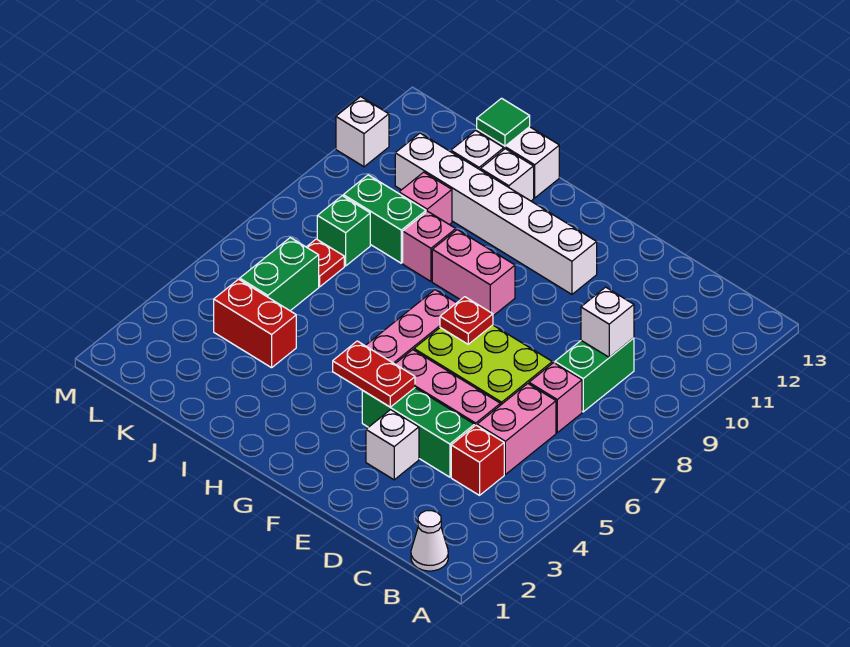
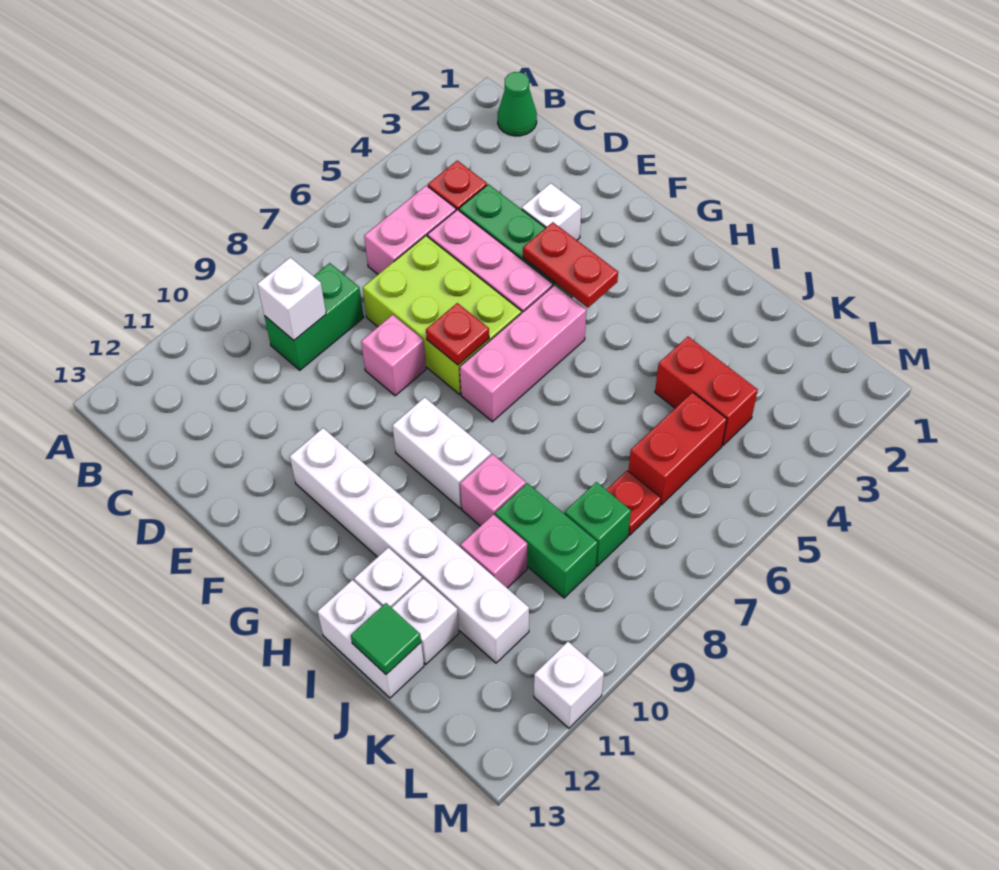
white cone B1 level 1 -> green cone B1 level 1
pink brick C7 level 1 -> pink brick E8 level 1
pink brick G9:H9 level 1 -> white brick G9:H9 level 1
green brick K5:K6 level 1 -> red brick K5:K6 level 1

